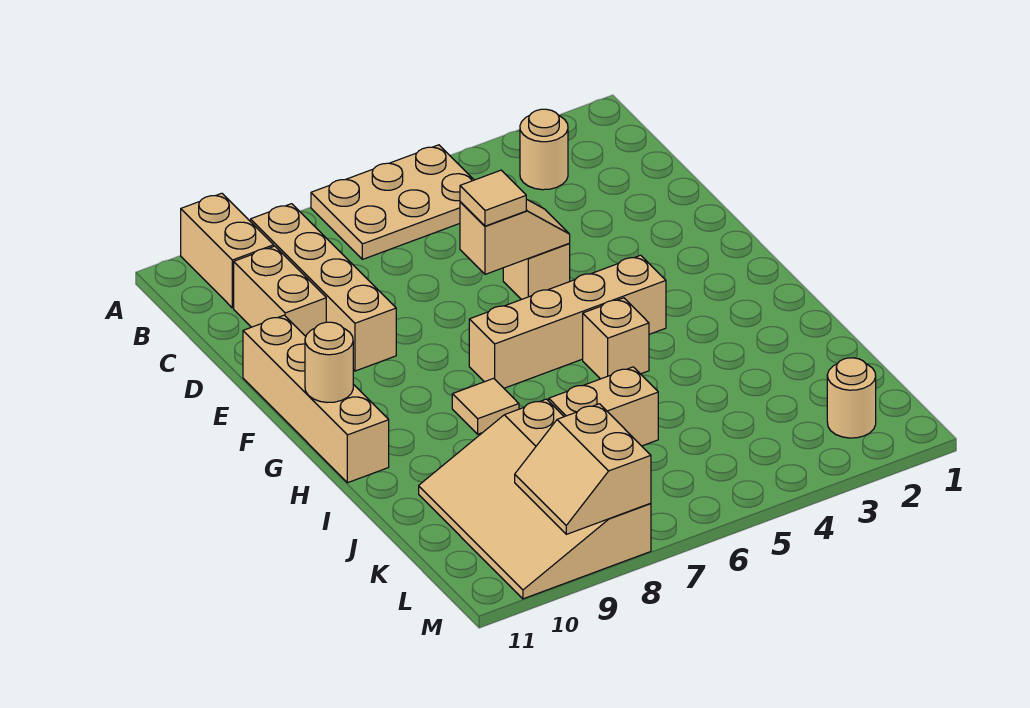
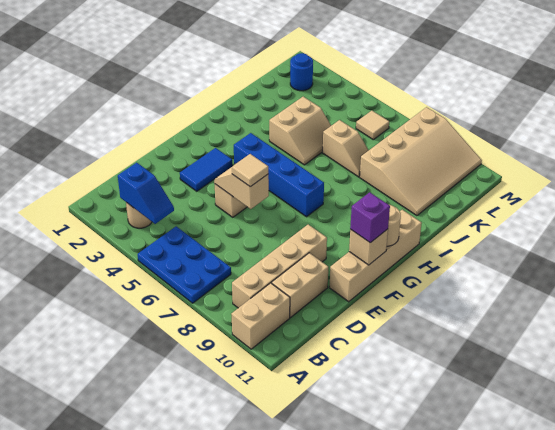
tan plate A5:B7 level 1 -> blue plate A5:B7 level 1
none -> blue slope B3:B4 level 2 top 3
none -> blue tile E3:F3 level 1
none -> purple brick F11 level 3
tan brick G4:G7 level 1 -> blue brick G4:G7 level 1
tan brick H5 level 1 -> tan brick F11 level 2
tan tile H8 level 1 -> tan tile L6 level 1
tan brick J6:J7 level 1 -> tan slope J6:J7 level 1 top 6
tan round brick L2 level 1 -> blue round brick L2 level 1
tan slope L8:M9 level 2 top 8 -> tan slope I4:J5 level 1 top 4

